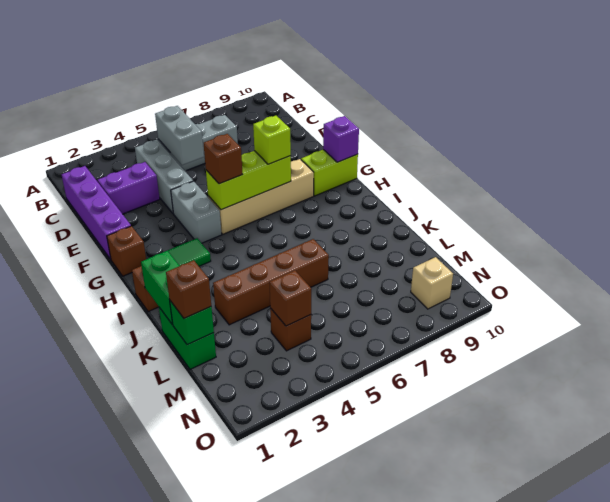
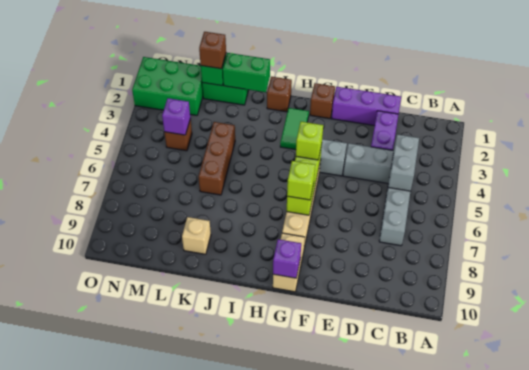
purple brick C1:F1 level 1 -> purple brick D1:F1 level 1
grey brick C5:D5 level 2 -> grey brick C4:C5 level 2
brown brick G5 level 3 -> lime brick G5 level 3
lime brick G9:G10 level 1 -> tan brick G9:G10 level 1
brown brick K3:K6 level 1 -> brown brick K4:K6 level 1
none -> green brick M1:O2 level 1
brown brick M4 level 2 -> purple brick M4 level 2
tan brick N9 level 1 -> tan brick K9 level 1

